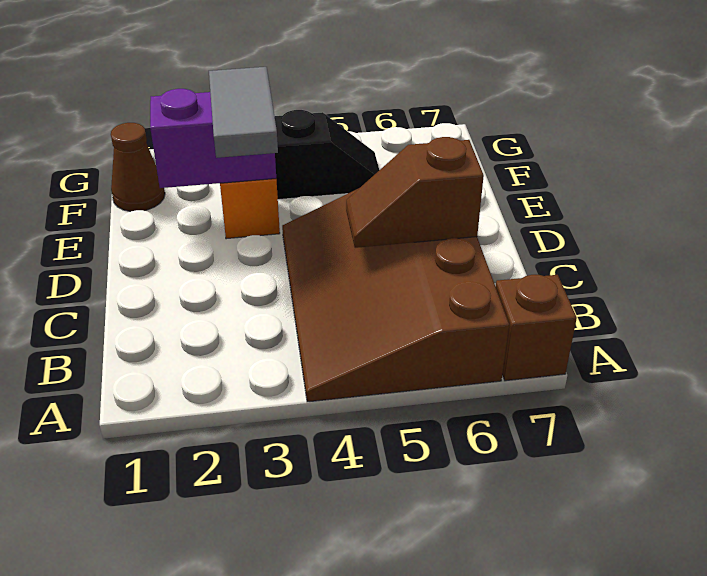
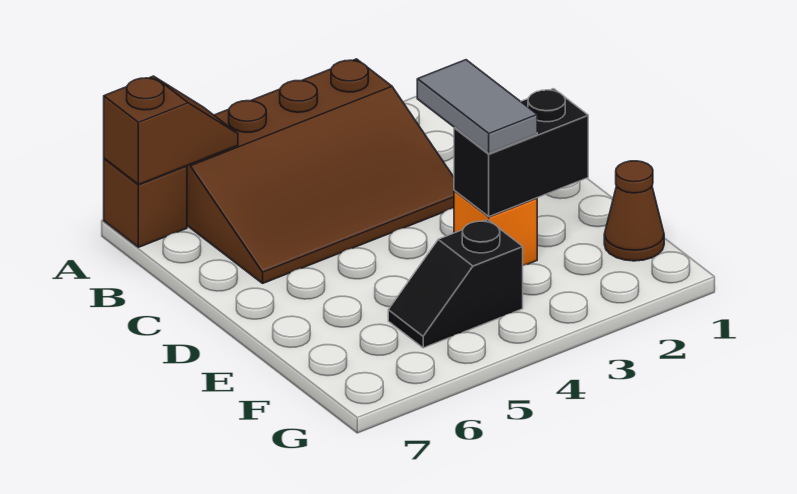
brown slope A4:D6 level 1 top 6 -> brown slope A3:C6 level 1 top A
brown slope C5:C6 level 2 top 6 -> brown slope A6:A7 level 2 top 7
purple brick E2:E3 level 2 -> black brick E2:E3 level 2

